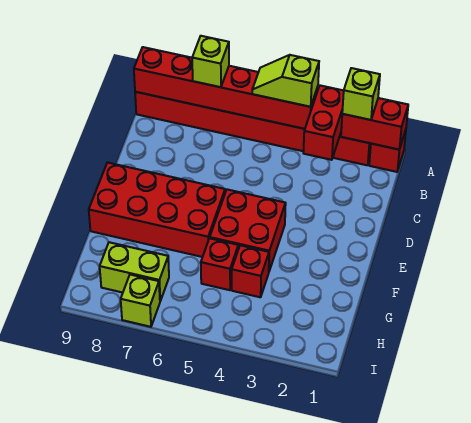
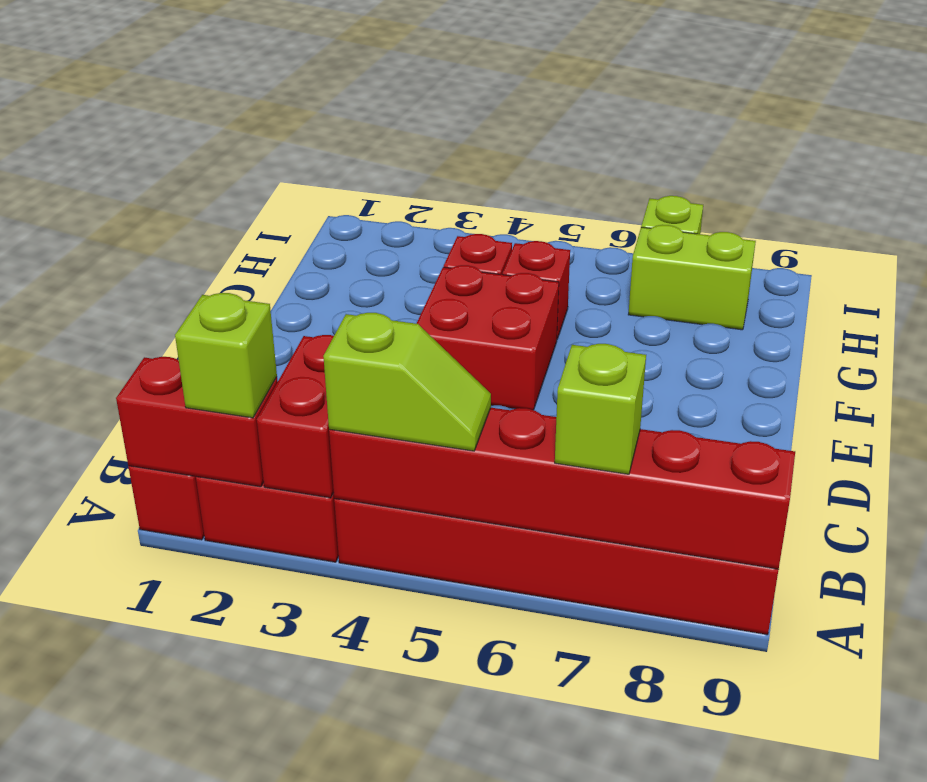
red brick E6:F9 level 1 -> none

